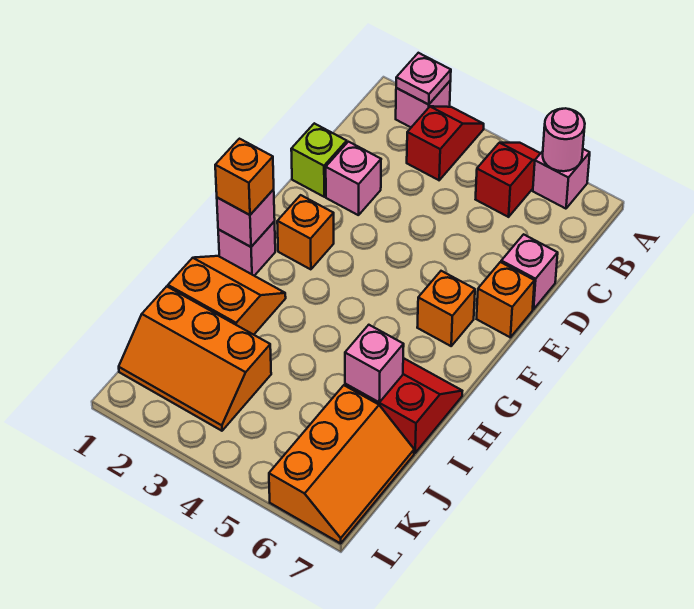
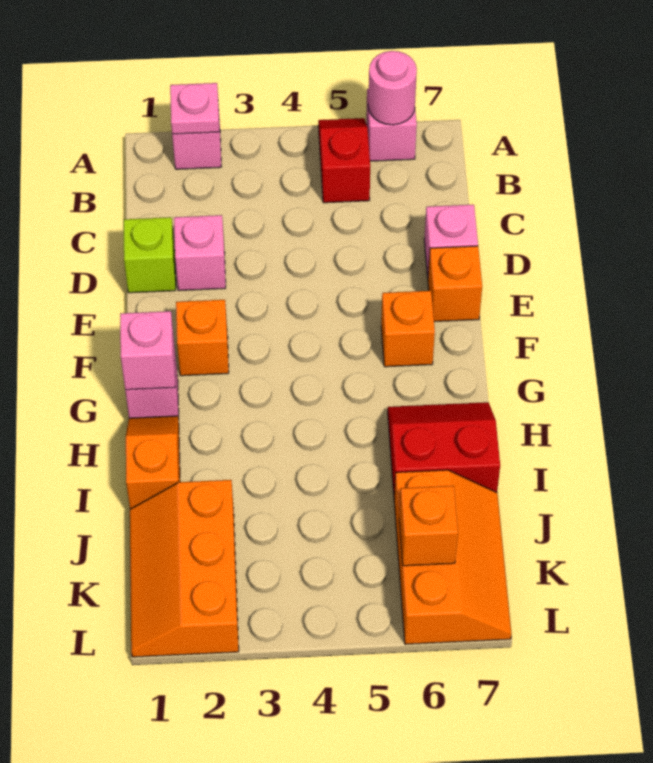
red slope A3:B3 level 1 top B -> none
orange brick G1 level 3 -> orange brick K6 level 2
orange slope H1:I2 level 1 top I -> orange slope H1:I1 level 1 top I
pink brick I6 level 2 -> none
orange slope J1:K3 level 1 top J -> orange slope J1:L2 level 1 top 2

